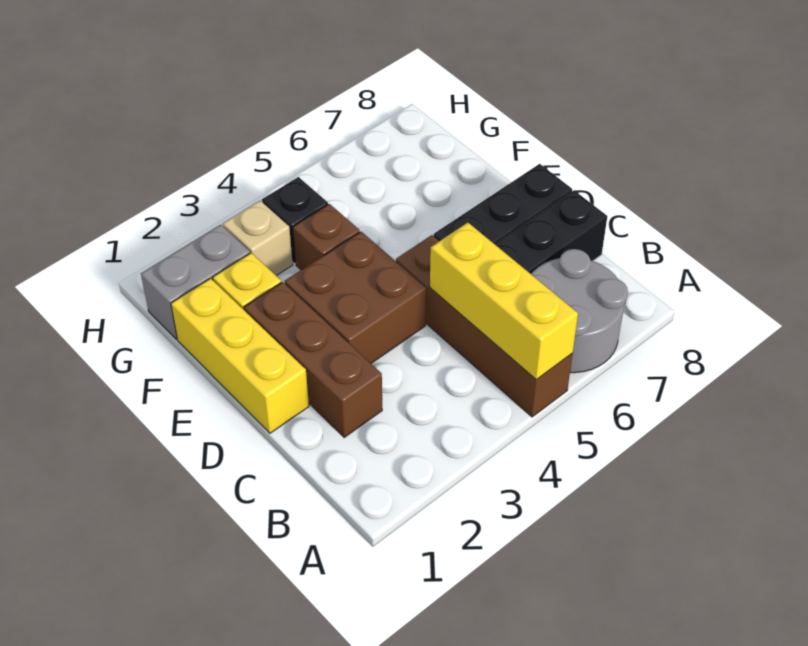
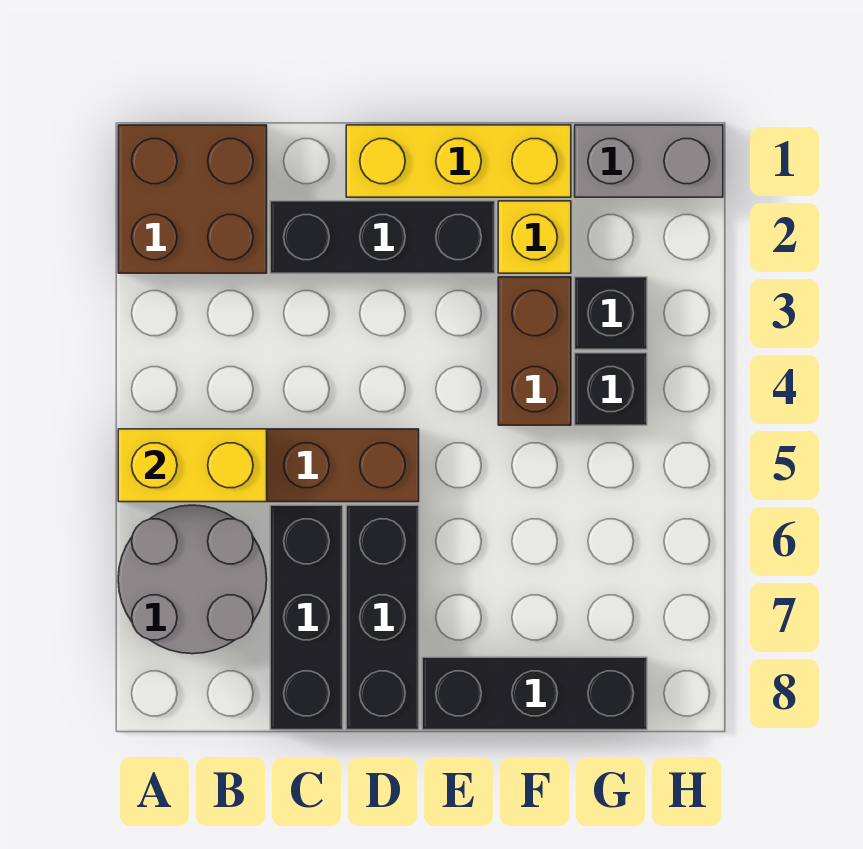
yellow brick A5:C5 level 2 -> yellow brick A5:B5 level 2
brown brick C2:E2 level 1 -> black brick C2:E2 level 1
brown brick D3:E4 level 1 -> brown brick A1:B2 level 1
none -> black brick E8:G8 level 1
brown brick F4 level 1 -> brown brick F3:F4 level 1
grey brick G1:G2 level 1 -> grey brick G1:H1 level 1
tan brick G3 level 1 -> black brick G3 level 1

